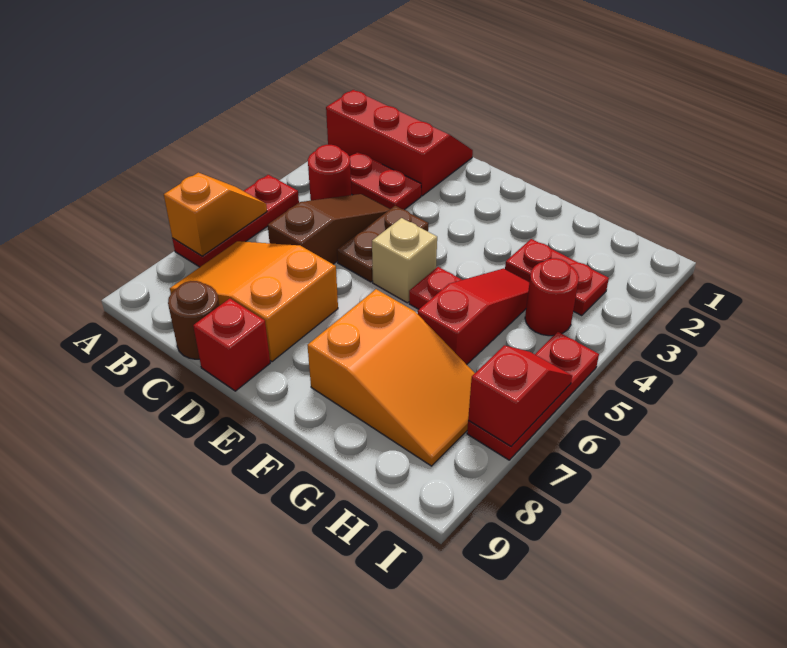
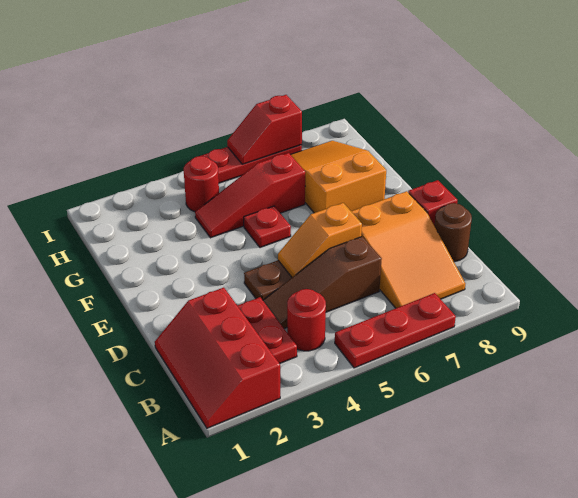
orange slope A6:A7 level 2 top 7 -> orange slope D5:D6 level 2 top 6
tan brick E5 level 1 -> none
red plate G3:H3 level 1 -> none

